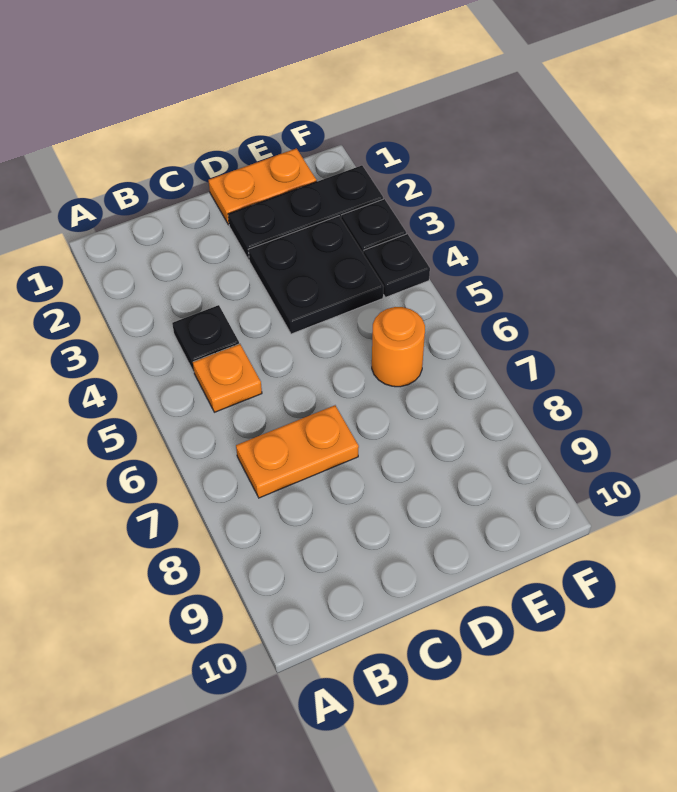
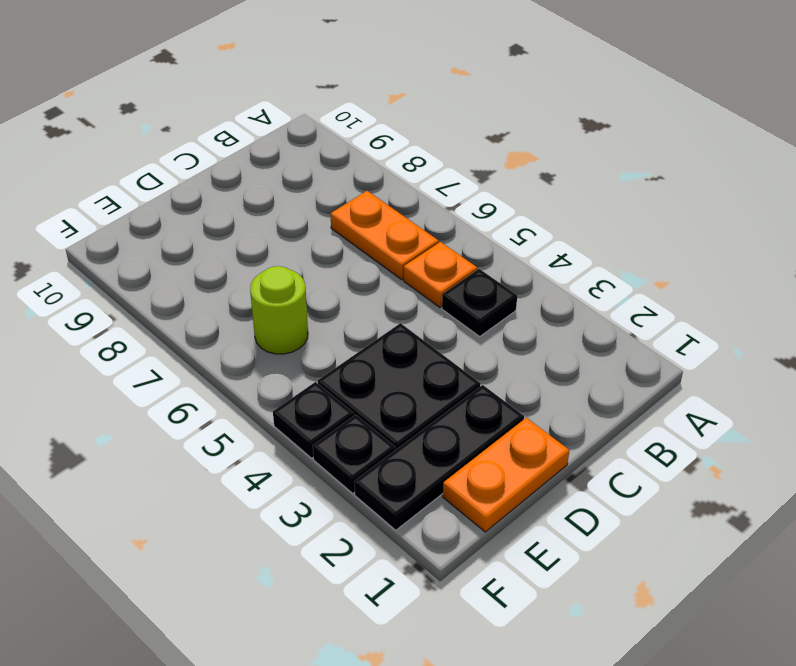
orange plate B7:C7 level 1 -> orange plate B6:B7 level 1
orange round brick E6 level 1 -> lime round brick E6 level 1

